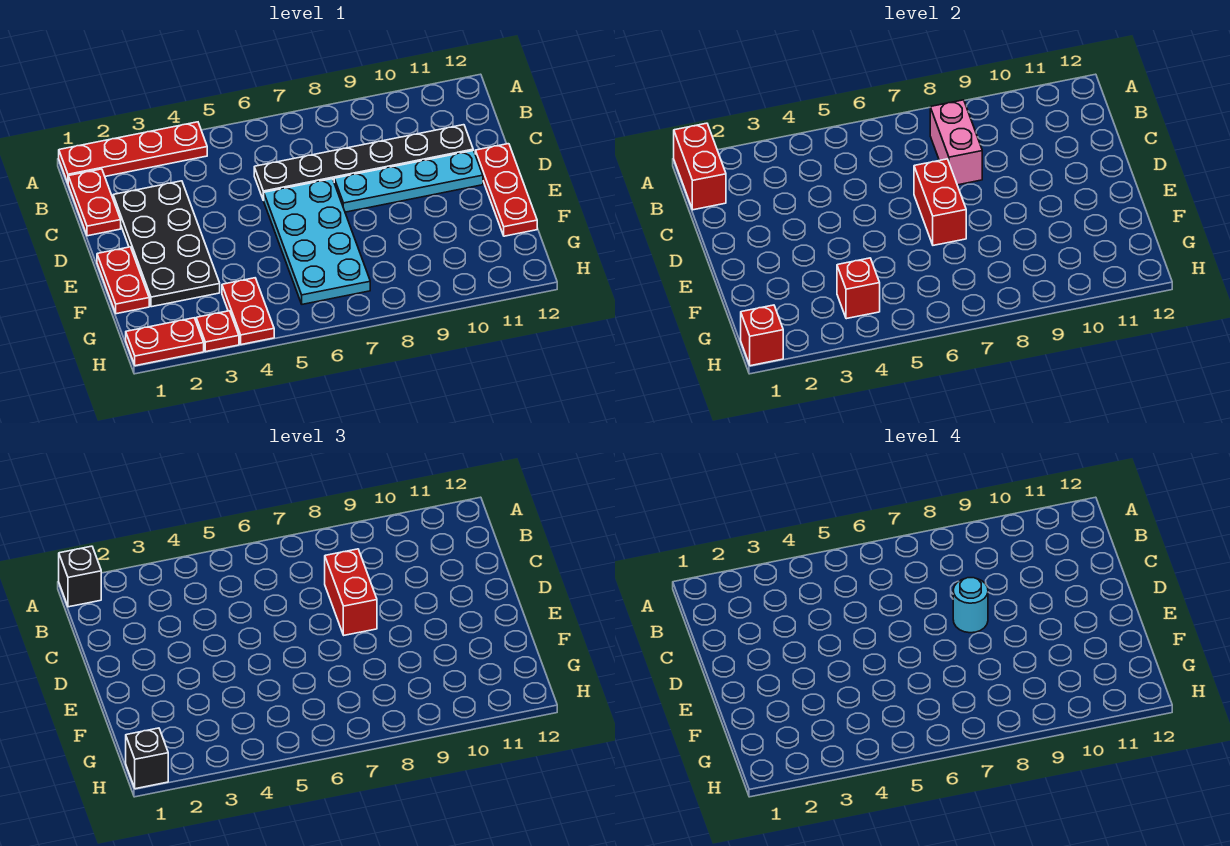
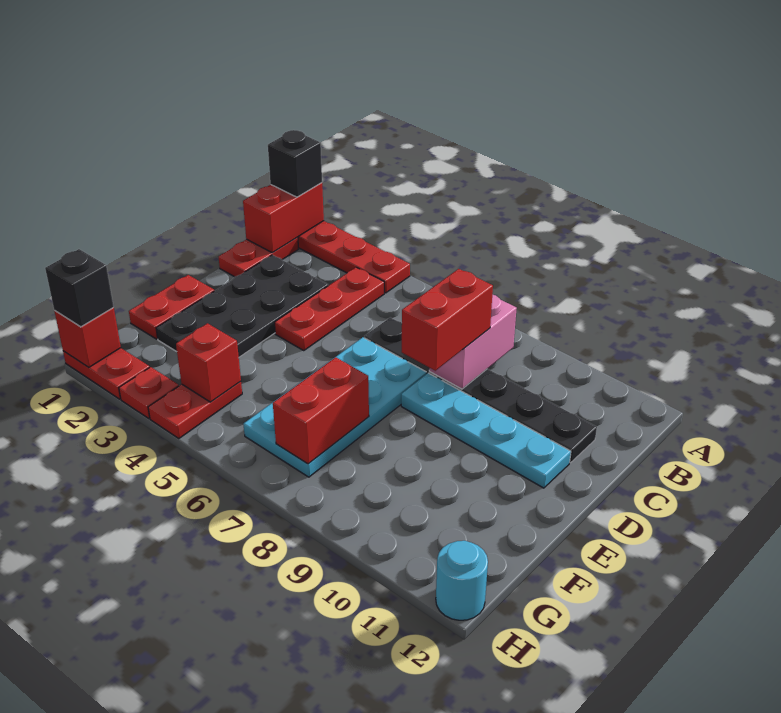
red brick D7:E7 level 2 -> red brick F7:G7 level 2
cyan round brick D8 level 4 -> cyan round brick H12 level 1
red plate D12:F12 level 1 -> red plate B4:D4 level 1

